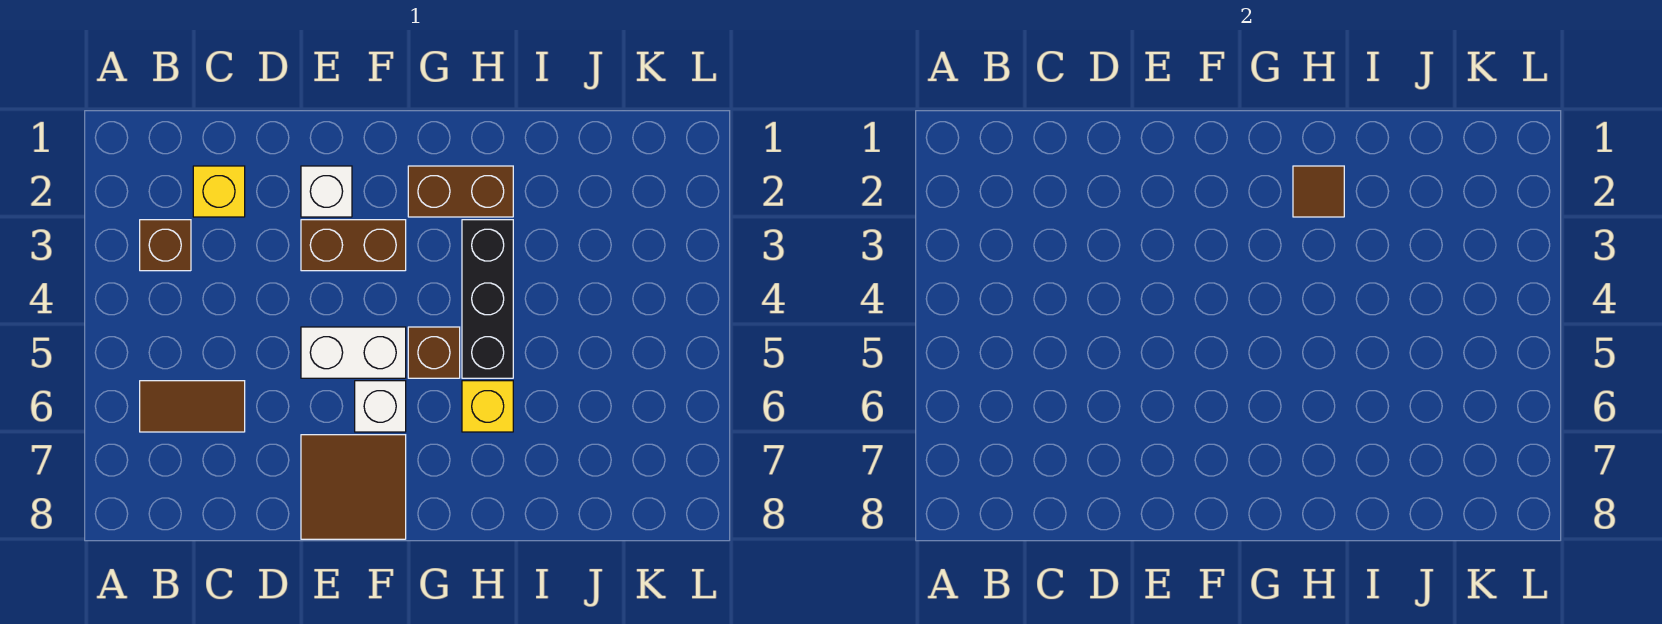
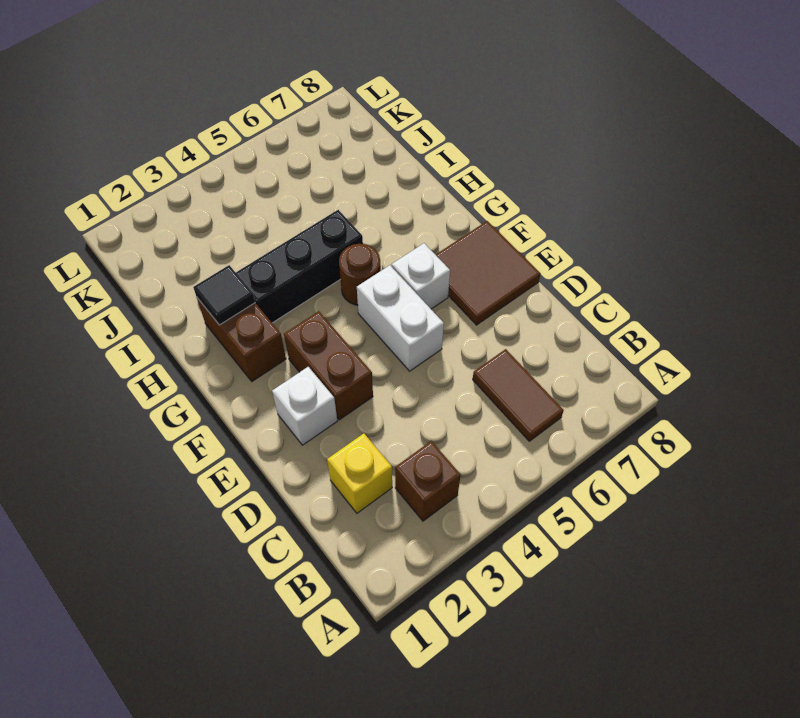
brown brick G5 level 1 -> brown round brick G5 level 1
brown tile H2 level 2 -> black tile H2 level 2
yellow brick H6 level 1 -> none

